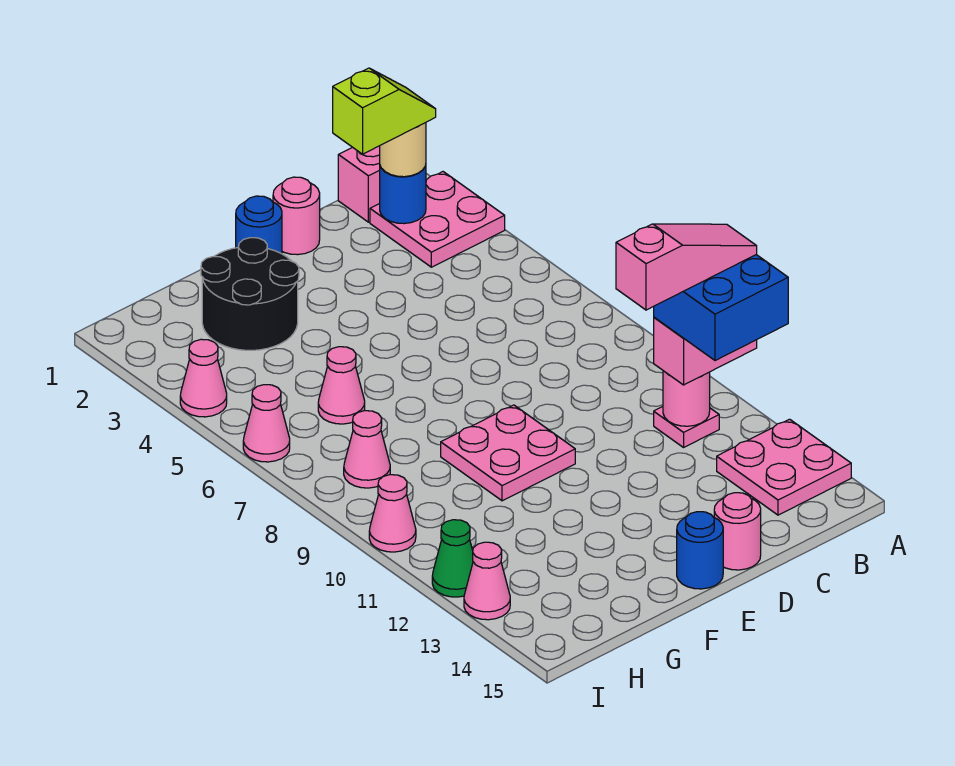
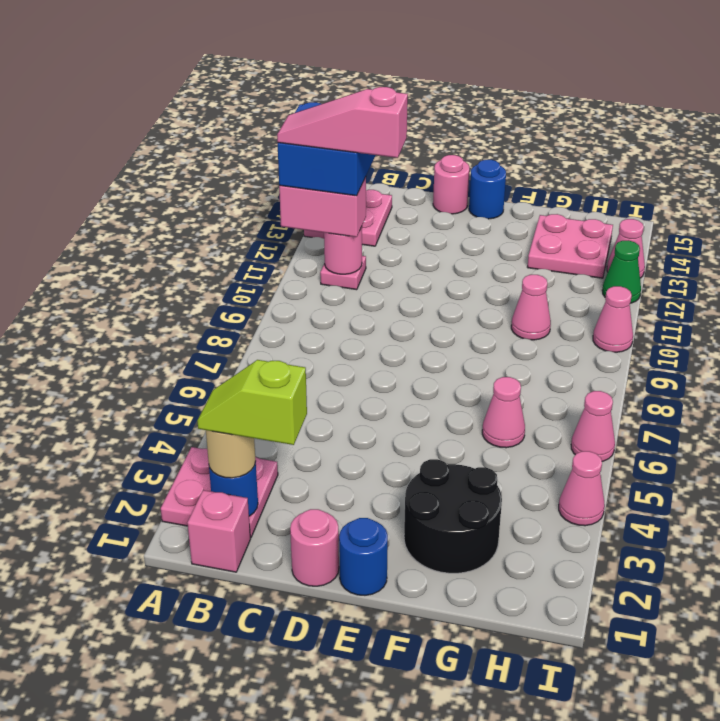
pink plate E9:F10 level 1 -> pink plate G13:H14 level 1
pink cone H8 level 1 -> pink cone G10 level 1

